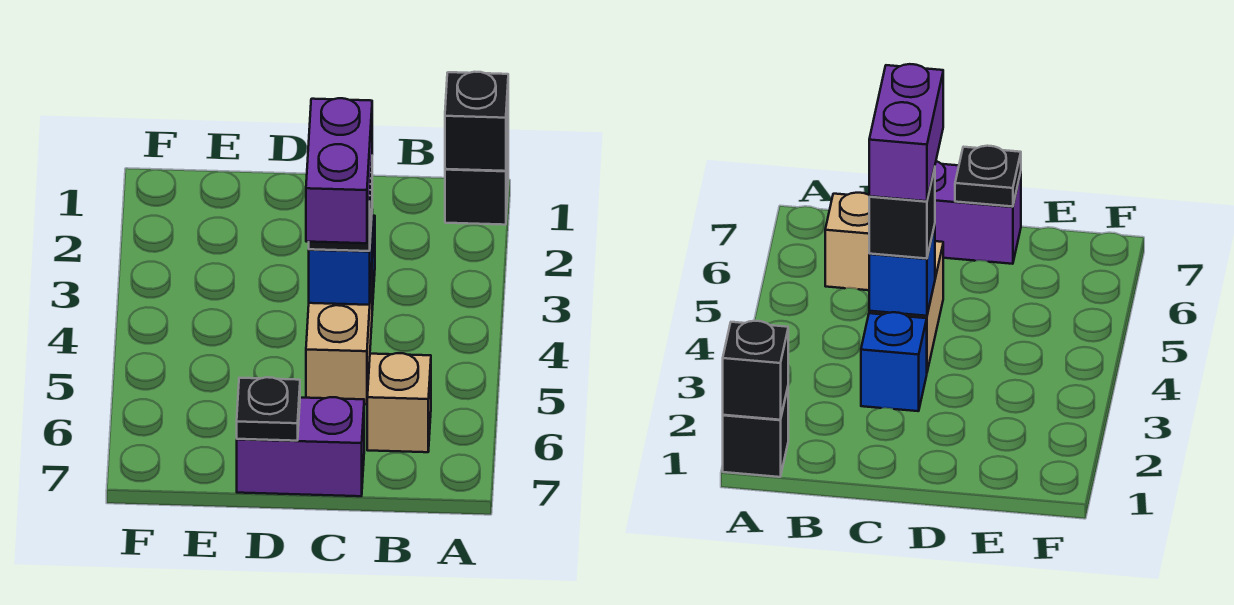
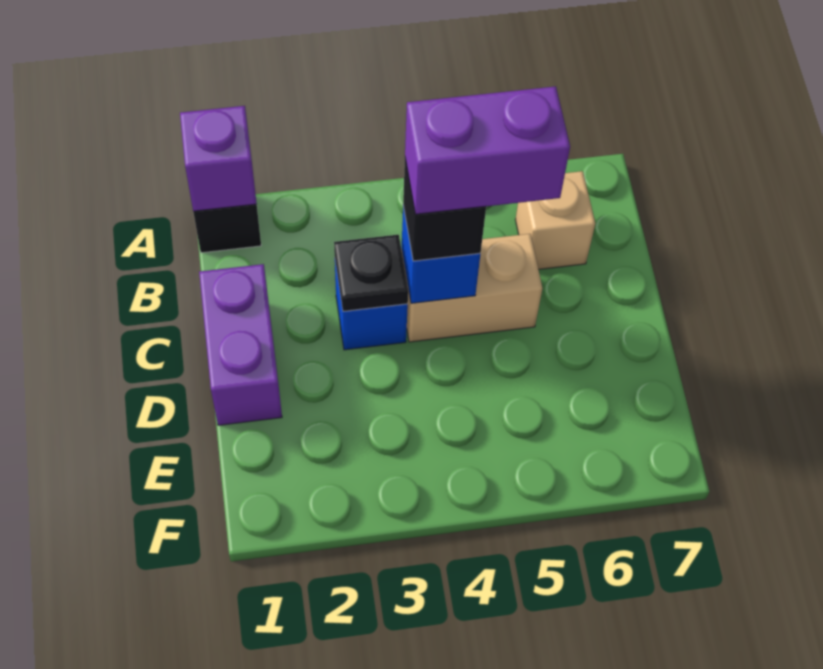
black brick A1 level 2 -> purple brick A1 level 2
purple brick C7:D7 level 1 -> purple brick C1:D1 level 1
black plate D7 level 2 -> black plate C3 level 2

